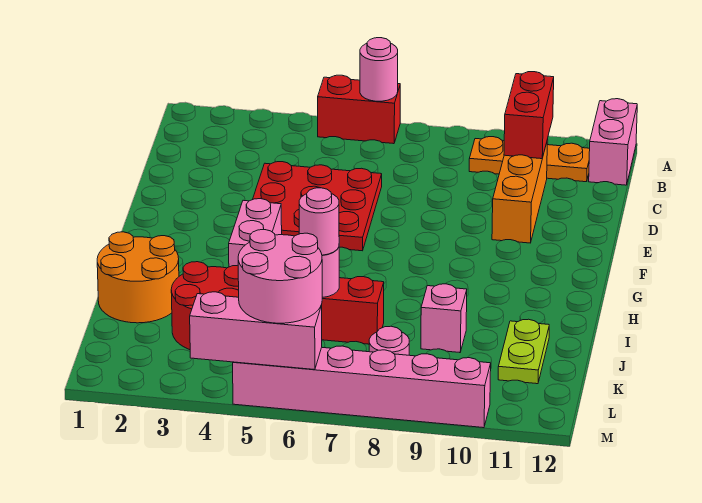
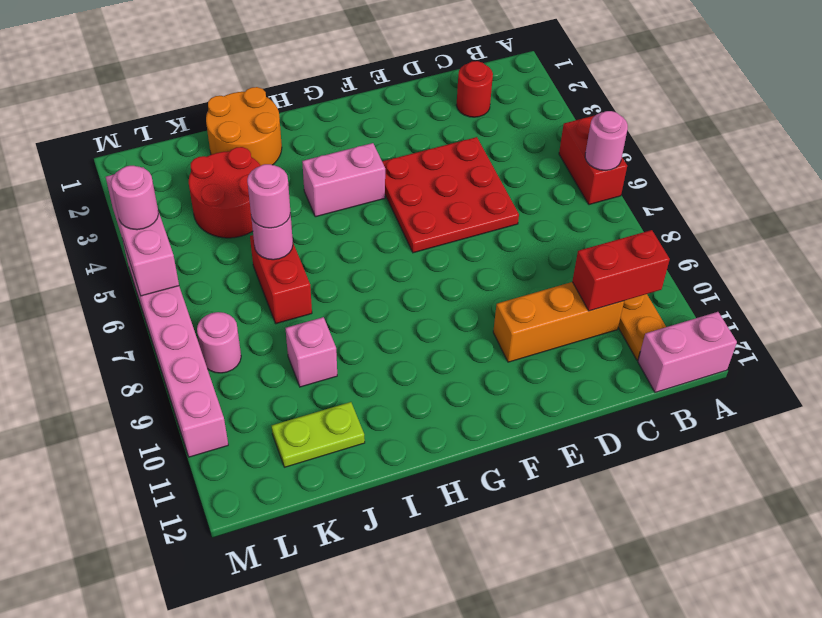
none -> red round brick C2 level 1
pink round brick L5:M6 level 3 -> pink round brick M5 level 3

